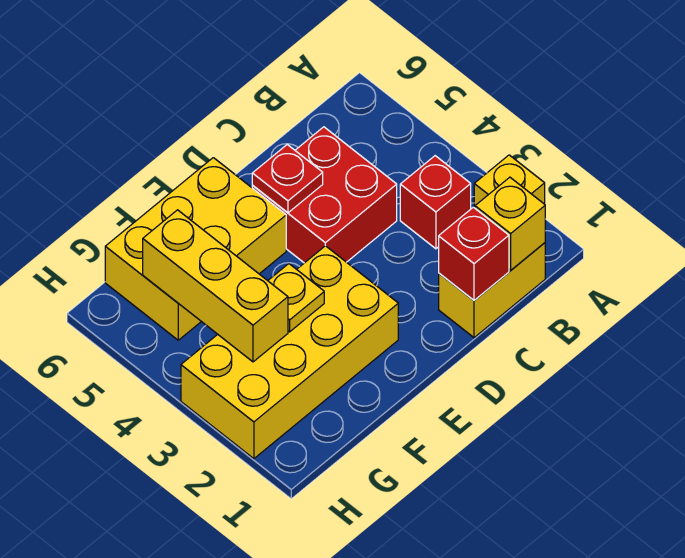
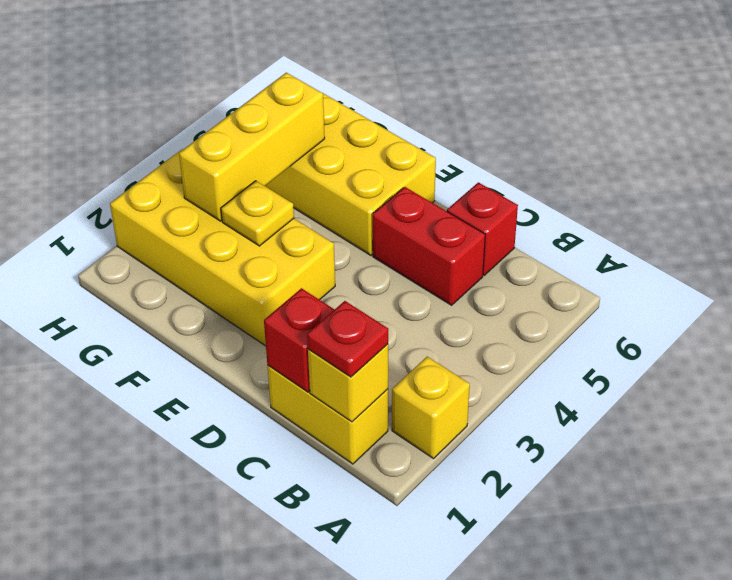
red brick B3 level 1 -> red brick C6 level 1
red brick C4:D5 level 1 -> red brick C5:D5 level 1
red plate D5 level 2 -> red plate B1 level 3

